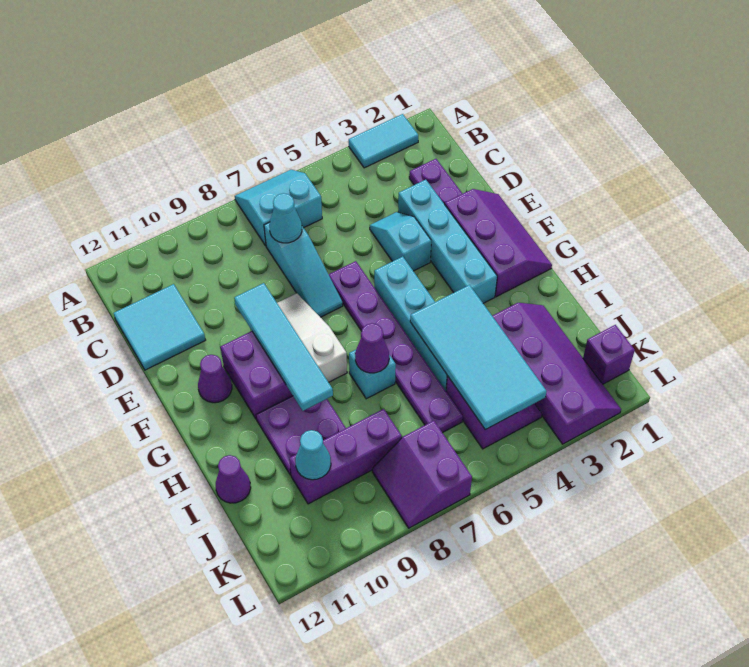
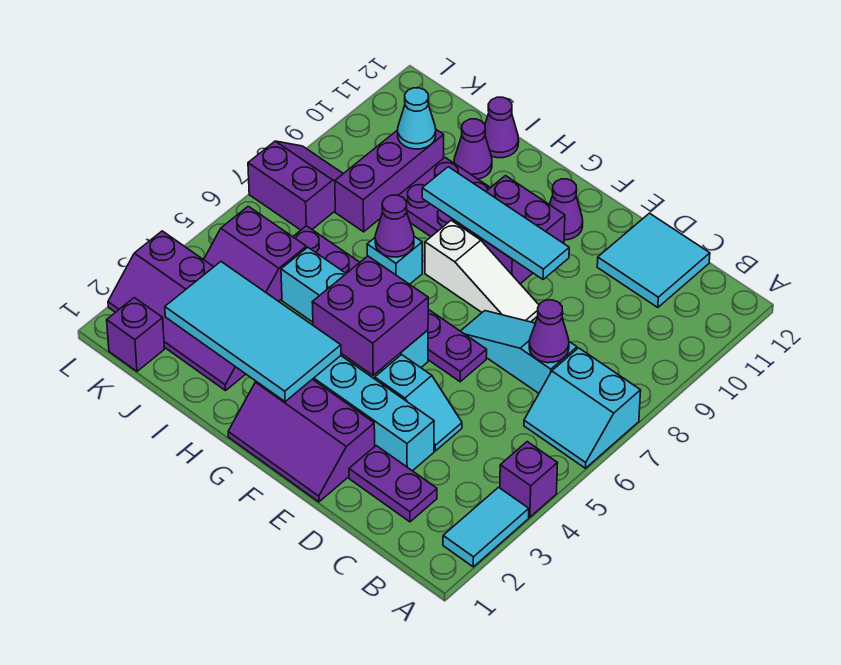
none -> purple brick A4 level 1
cyan slope A6:B7 level 1 top B -> cyan slope A6:B7 level 1 top 7
cyan cone C7 level 2 -> purple cone C7 level 2
none -> purple brick F4:G5 level 2
cyan tile H4:K5 level 2 -> cyan tile G2:J3 level 2
none -> purple cone I11 level 1

